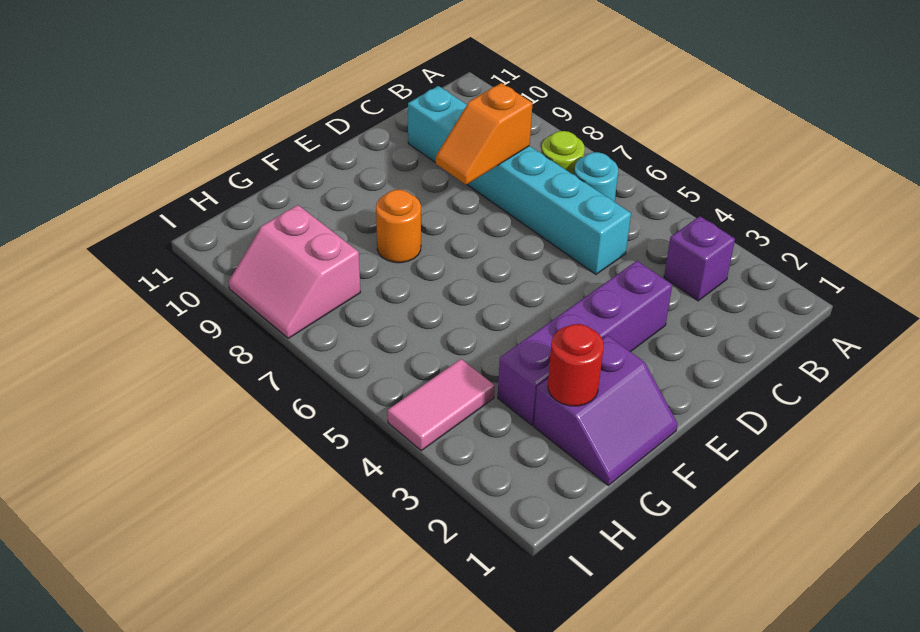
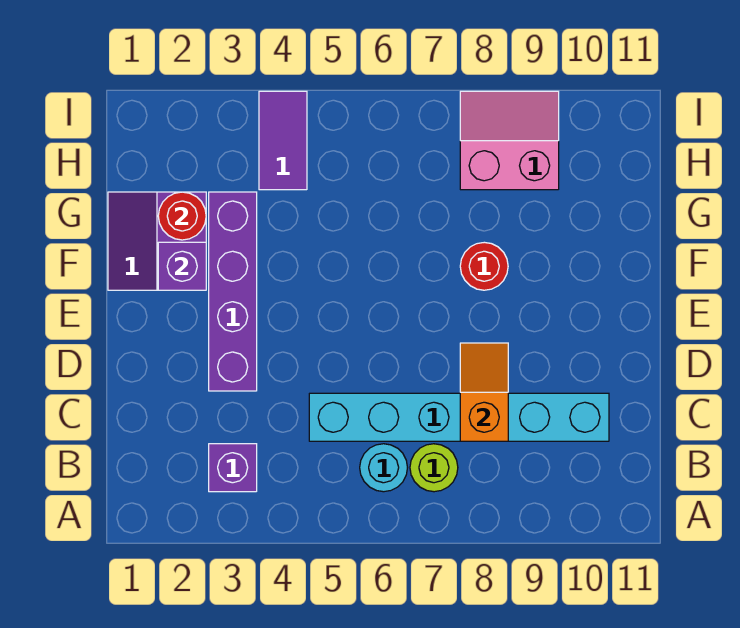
none -> purple brick F2 level 2
orange round brick F8 level 1 -> red round brick F8 level 1
pink tile H4:I4 level 1 -> purple tile H4:I4 level 1

